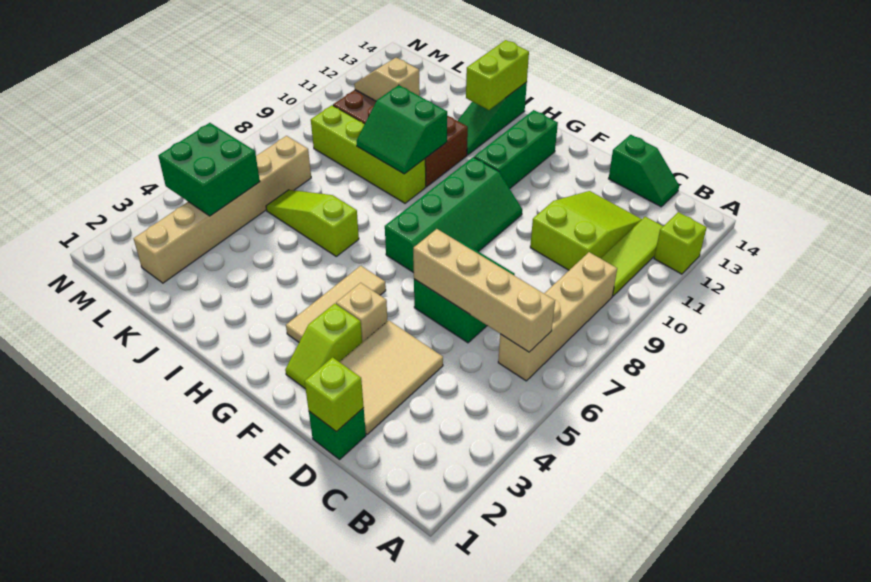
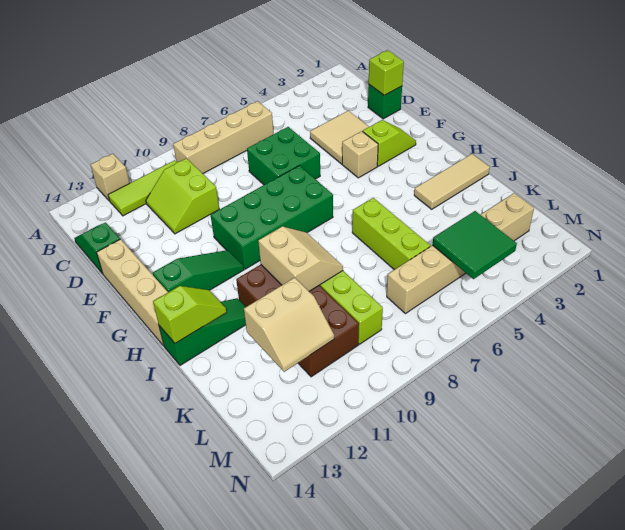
lime brick A12 level 1 -> tan brick A12 level 1
tan brick B6:E6 level 2 -> tan brick E14:H14 level 1
lime slope C10:D12 level 1 top 10 -> lime slope C10:D11 level 1 top 10
tan tile D2:E4 level 1 -> tan tile D3:E4 level 1
green slope F7:G10 level 1 top G -> green brick F7:G10 level 1
tan tile G3:G5 level 1 -> tan tile I1:I3 level 1
green brick G11:G13 level 1 -> green slope G11:G13 level 1 top 13
lime slope I6:K6 level 1 top I -> lime brick I6:K6 level 1
green slope I9:J10 level 2 top 10 -> tan slope I9:J10 level 2 top 10
lime brick I13:I14 level 2 -> lime slope I13:I14 level 2 top 14
tan slope K11:L11 level 2 top K -> tan slope K11:L12 level 2 top K
green brick L4:M5 level 2 -> green tile L4:M5 level 2

